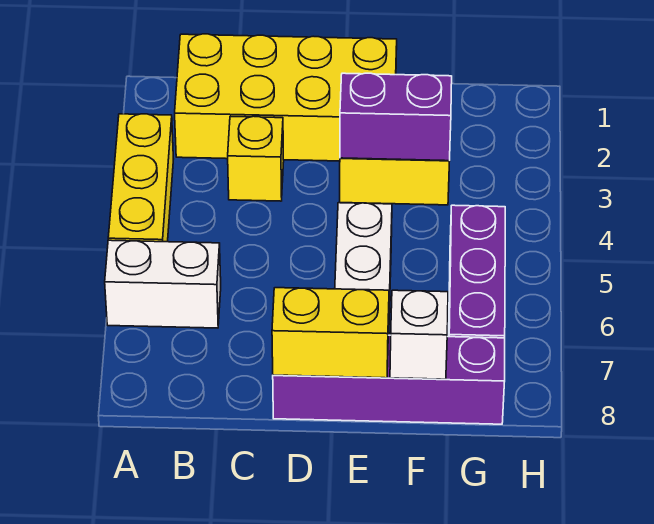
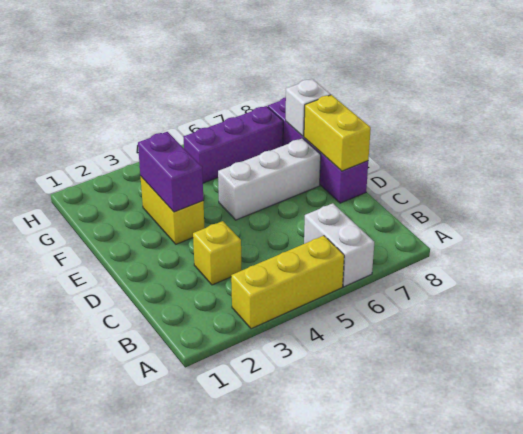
yellow brick B1:E2 level 1 -> none

